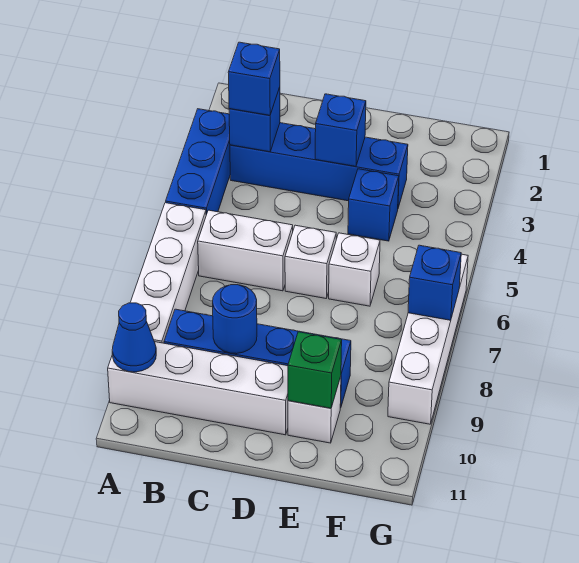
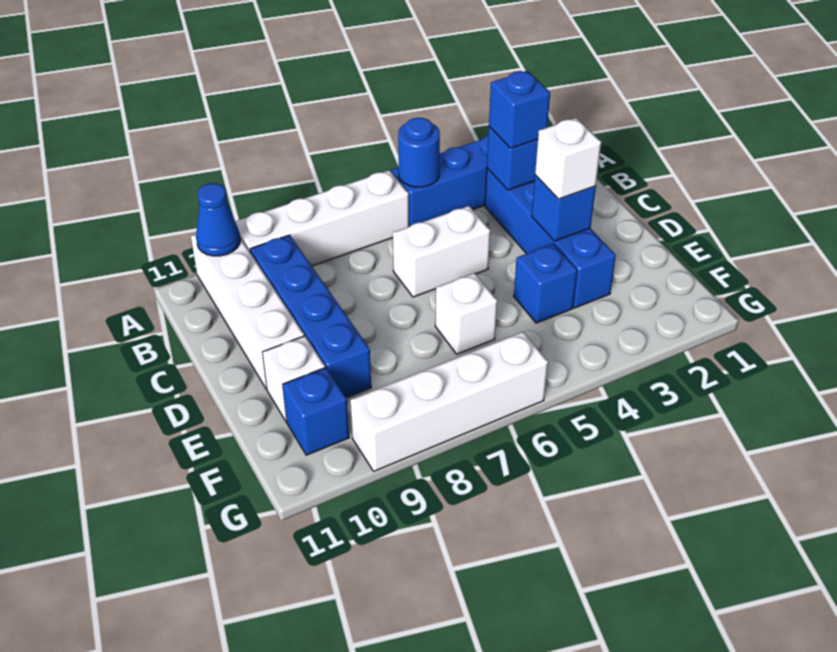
white brick B6:C6 level 1 -> white brick C5:C6 level 1
blue round brick C9 level 2 -> blue round brick A5 level 2
white brick D6 level 1 -> white brick D3 level 3
green brick E10 level 2 -> none
blue brick G7 level 2 -> blue brick F10 level 1

